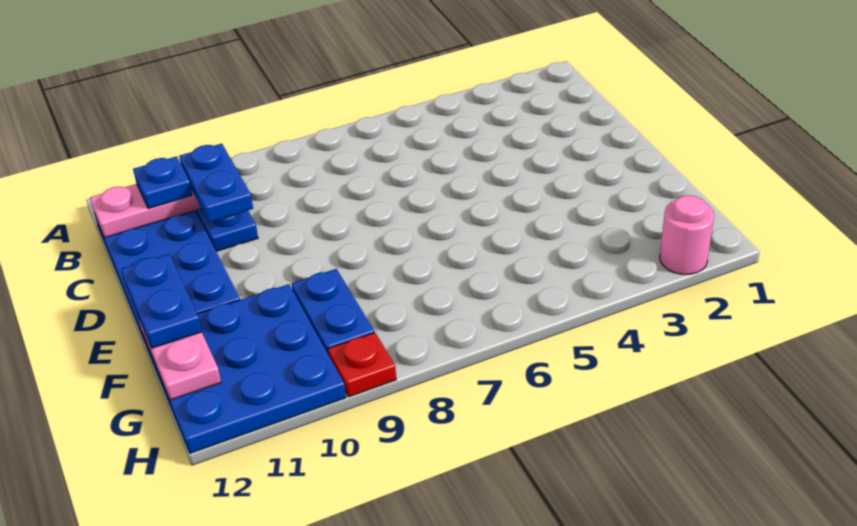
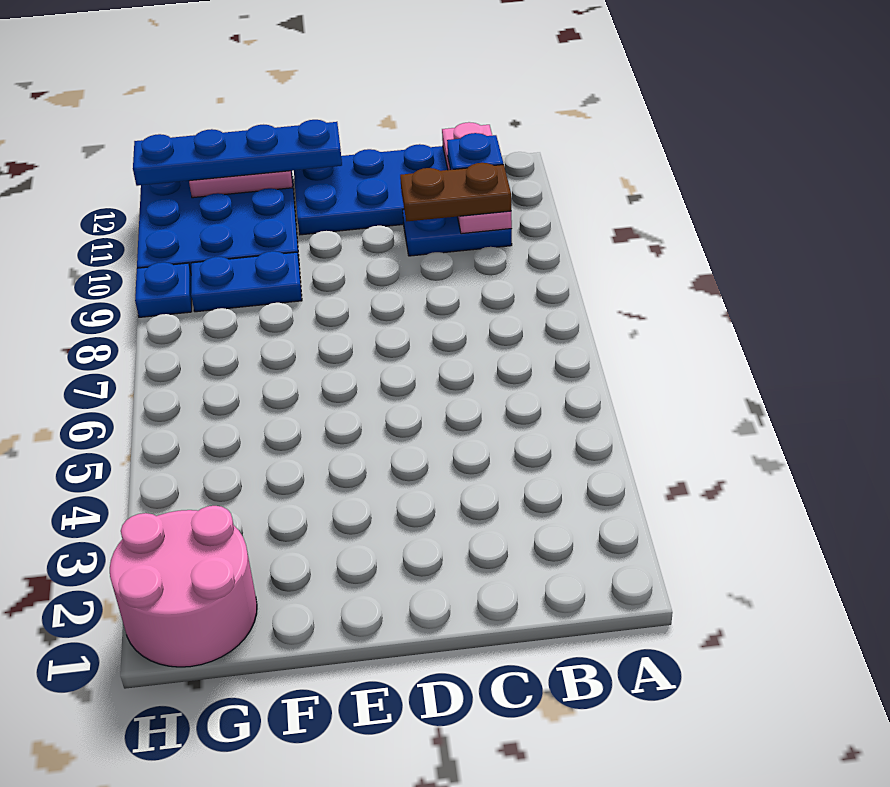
blue plate B10:C10 level 3 -> brown plate B10:C10 level 3
blue plate E12:F12 level 3 -> blue plate E12:H12 level 3
pink round brick H2 level 1 -> pink round brick G1:H2 level 1
red plate H9 level 1 -> blue plate H9 level 1

